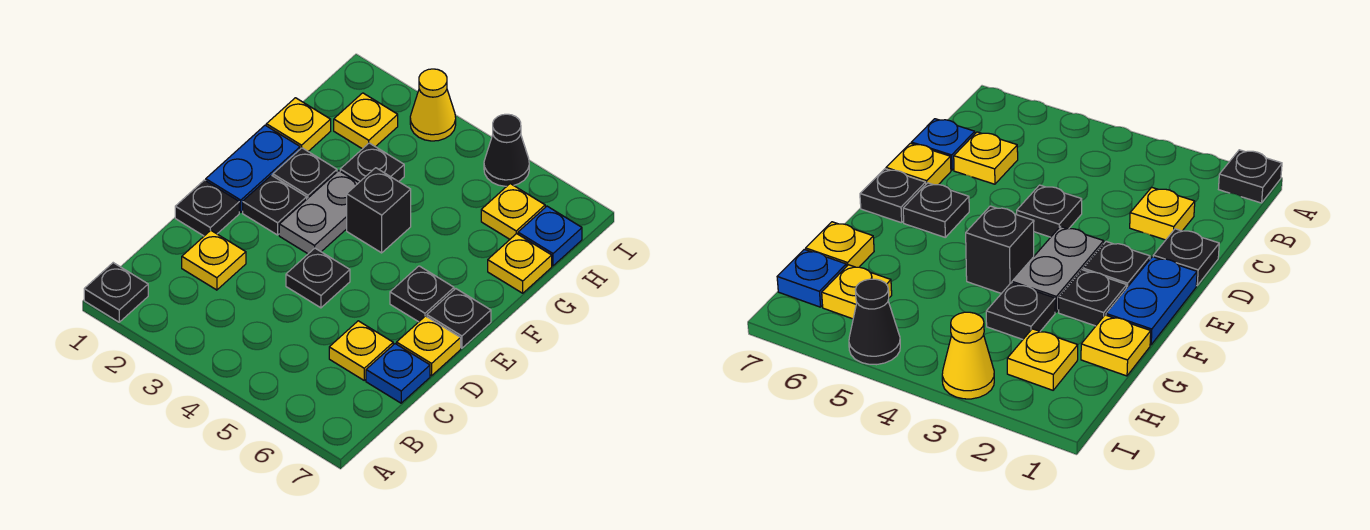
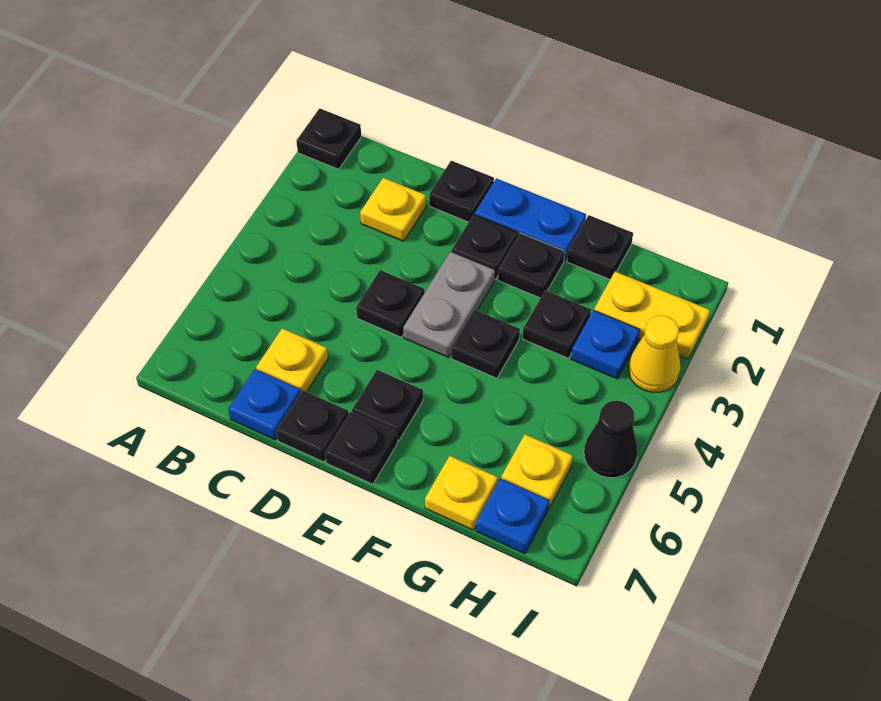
yellow plate D7 level 1 -> black plate D7 level 1
grey plate E3:F3 level 1 -> grey plate E3:E4 level 1
black brick F4 level 1 -> black plate F4 level 1
yellow plate G1 level 1 -> black plate G1 level 1
yellow plate H2 level 1 -> yellow plate H2:I2 level 1
none -> blue plate H3 level 1

